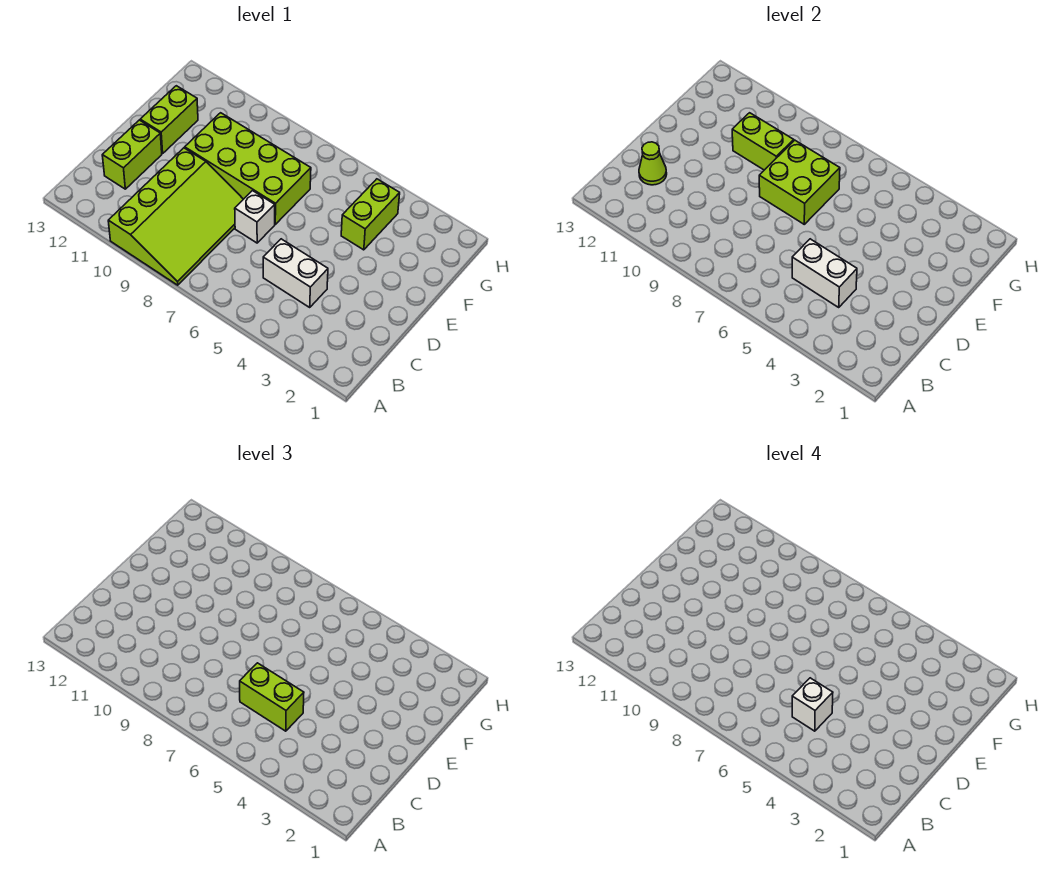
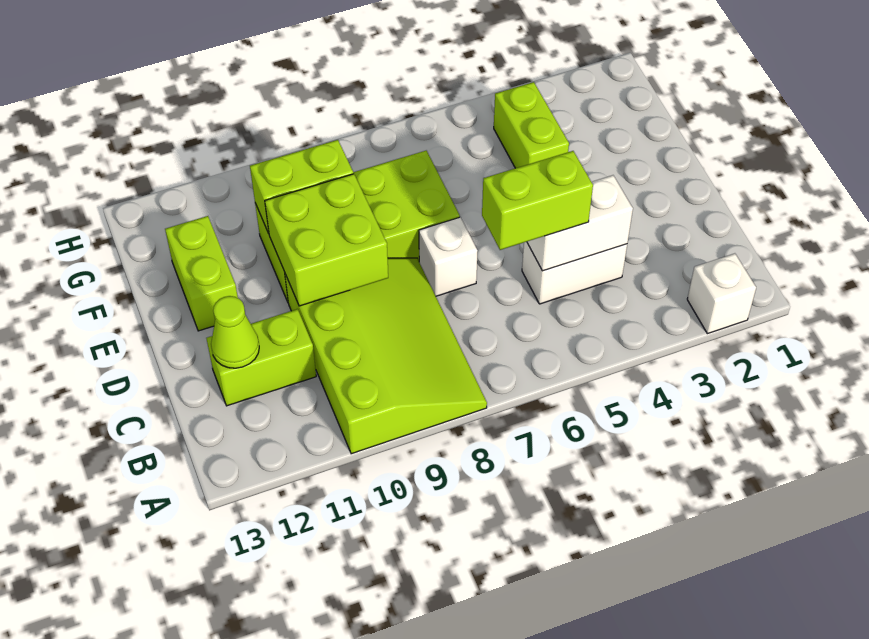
white brick C5 level 4 -> white brick A2 level 1
lime brick C12:D12 level 1 -> lime brick C11:C12 level 1
lime brick E7:F8 level 2 -> lime brick D9:E10 level 2

